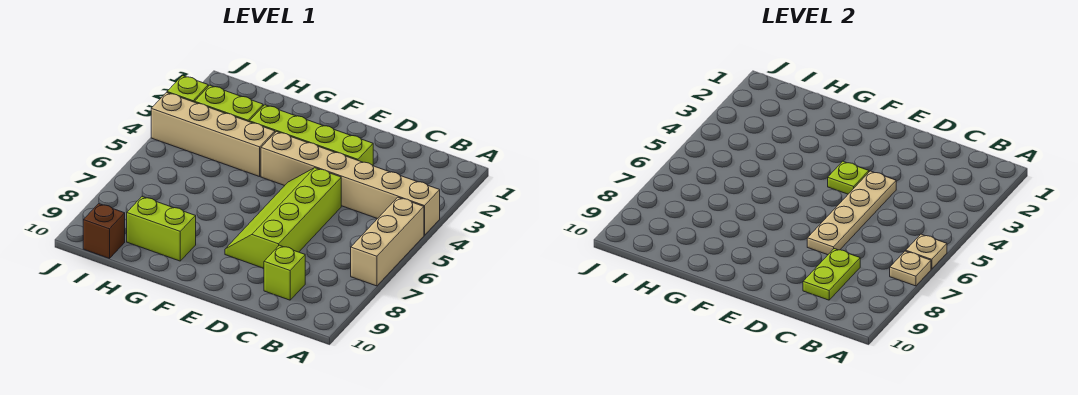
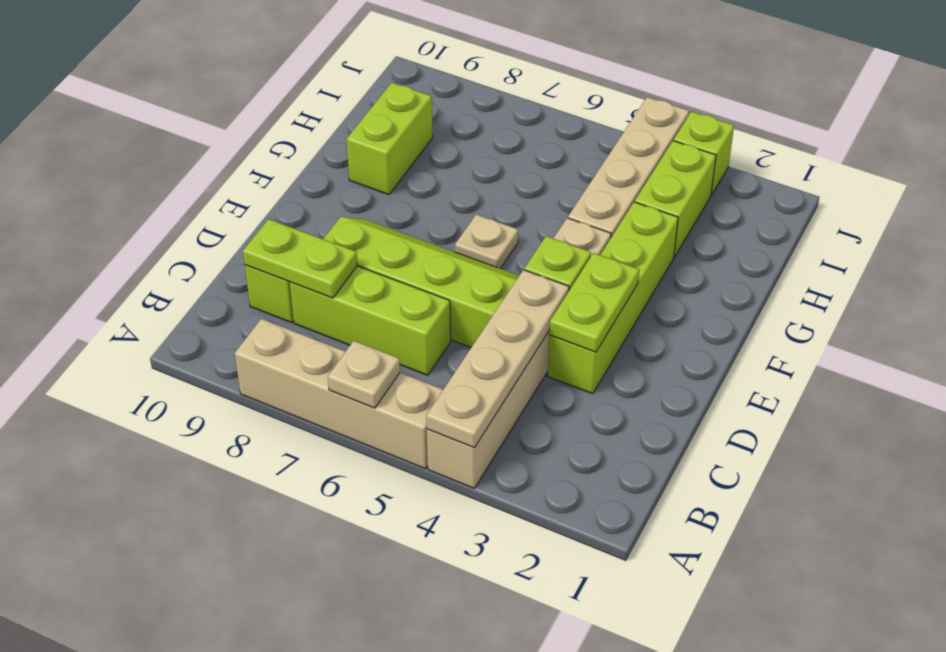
tan brick A5:A7 level 1 -> tan brick A5:A8 level 1
tan plate A7 level 2 -> tan plate F6 level 1
none -> lime brick C6:C8 level 1
none -> lime plate D3:E3 level 2
tan plate D4:D7 level 2 -> tan plate A4:D4 level 2
brown brick I10 level 1 -> none

